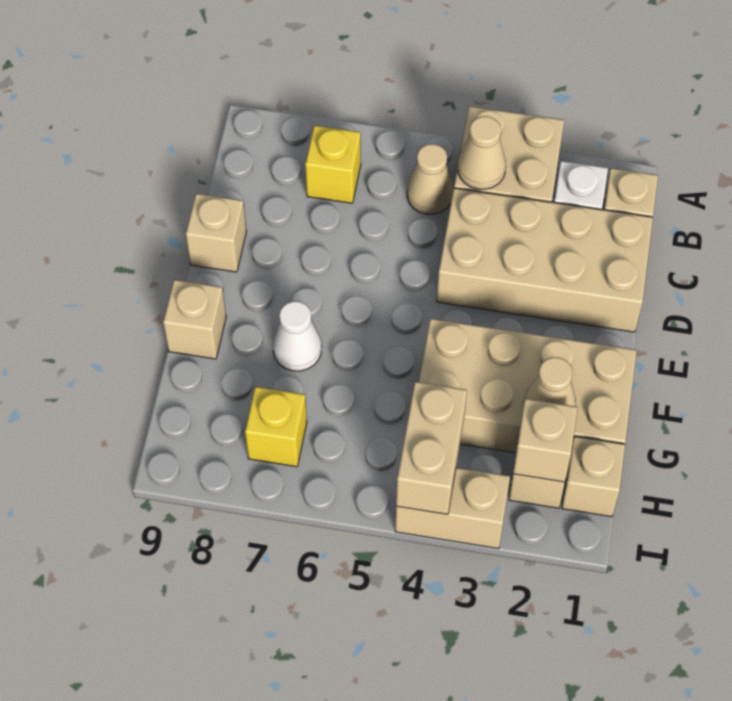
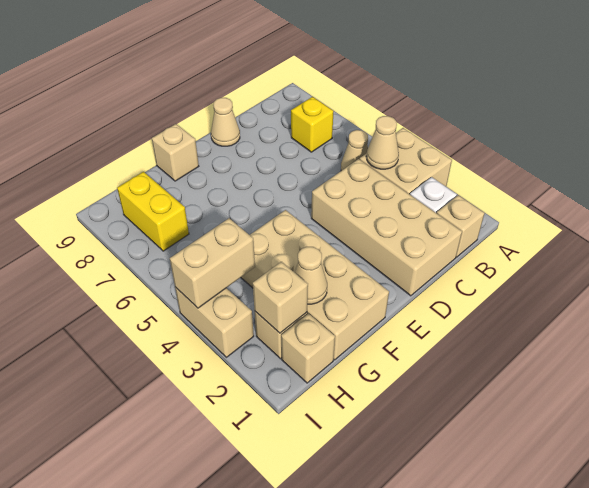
tan brick D9 level 1 -> tan cone D9 level 1
white cone F7 level 1 -> none
yellow brick H7 level 1 -> yellow brick H7:H8 level 1

